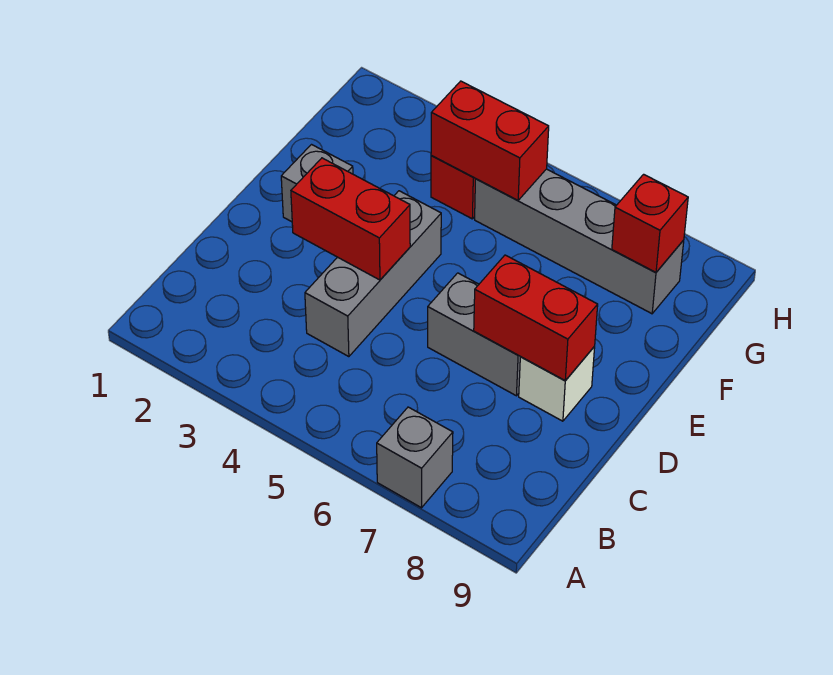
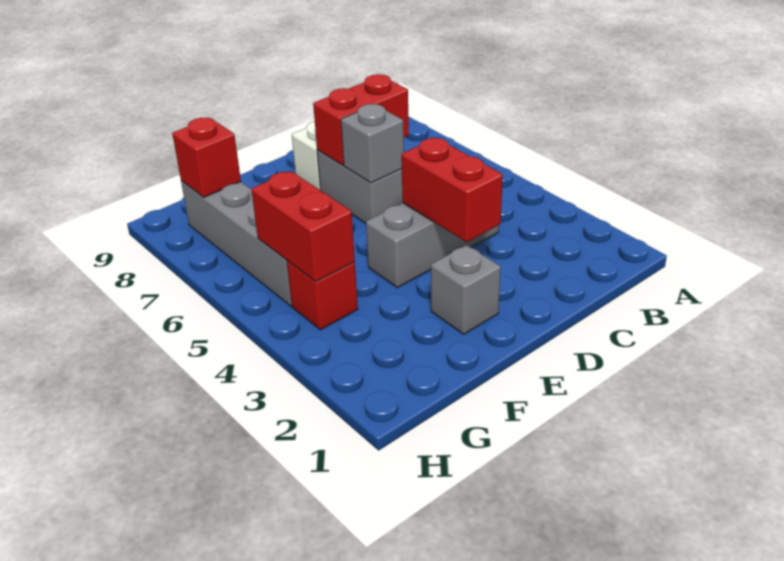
grey brick A7 level 1 -> grey brick D6 level 2
red brick D7:D8 level 2 -> red brick C7:D7 level 2

